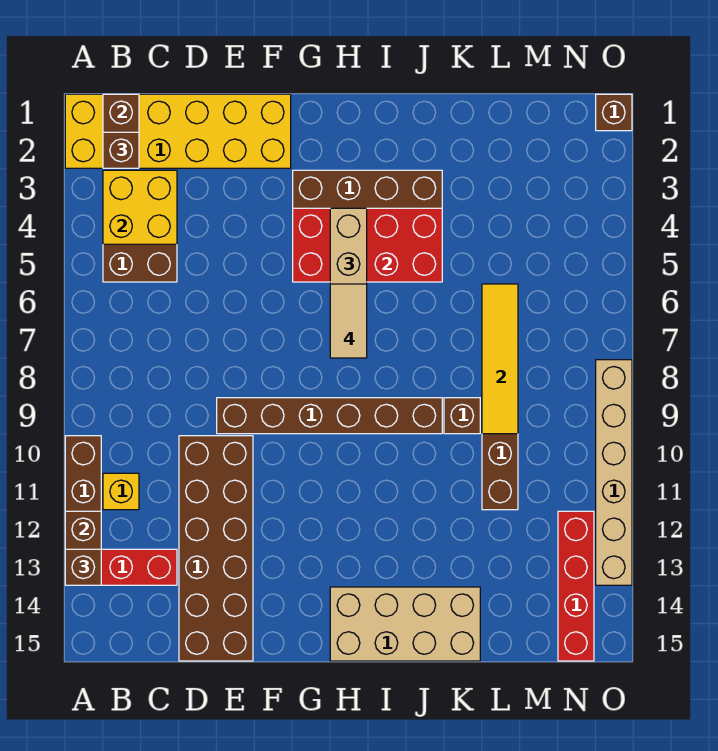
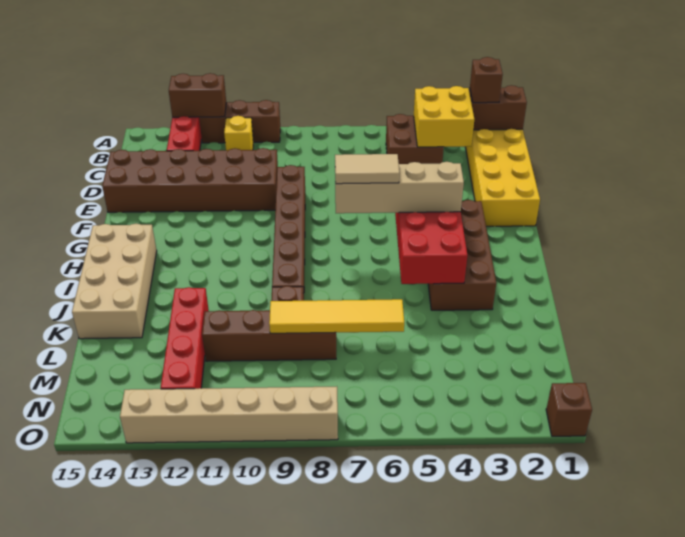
brown brick A13 level 3 -> none
red brick N12:N15 level 1 -> red brick K12:N12 level 1

